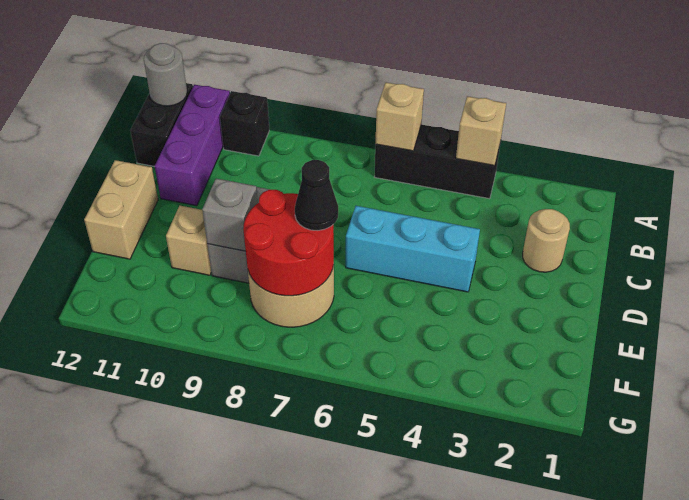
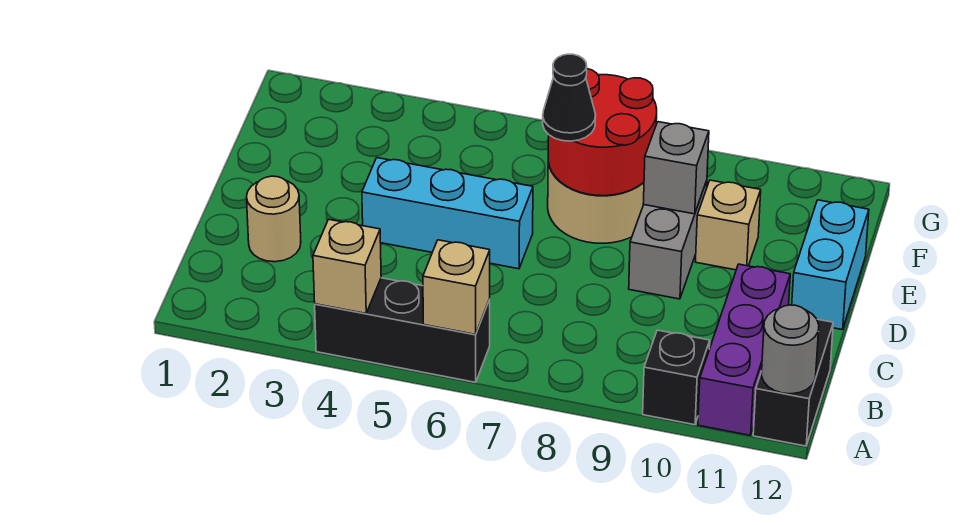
tan brick D12:E12 level 1 -> cyan brick D12:E12 level 1

